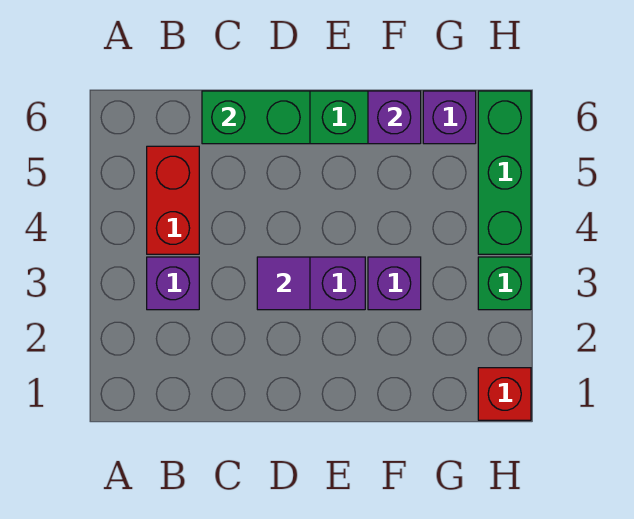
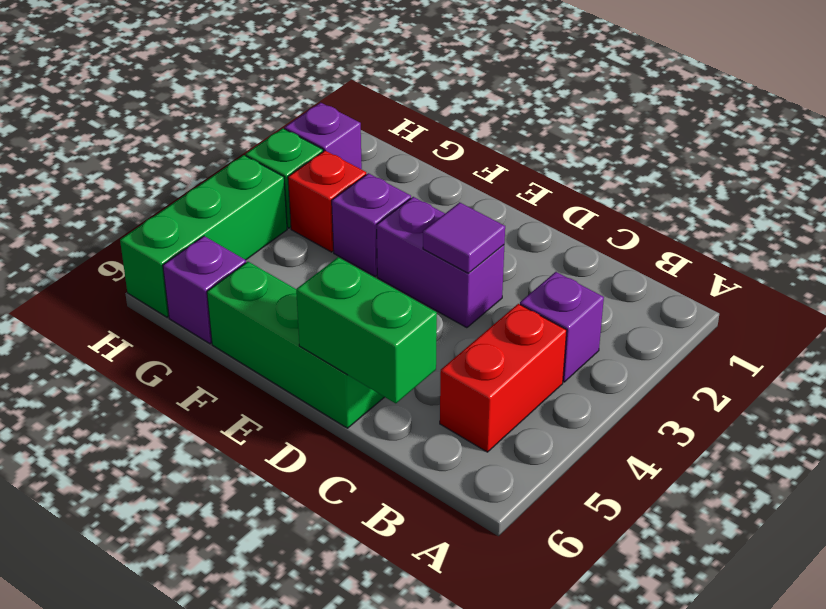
purple brick F6 level 2 -> purple brick H2 level 1
red brick H1 level 1 -> red brick G3 level 1

